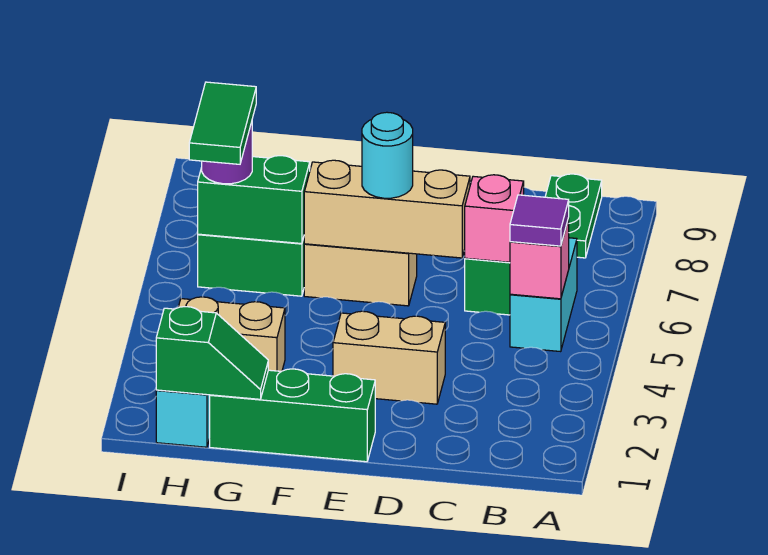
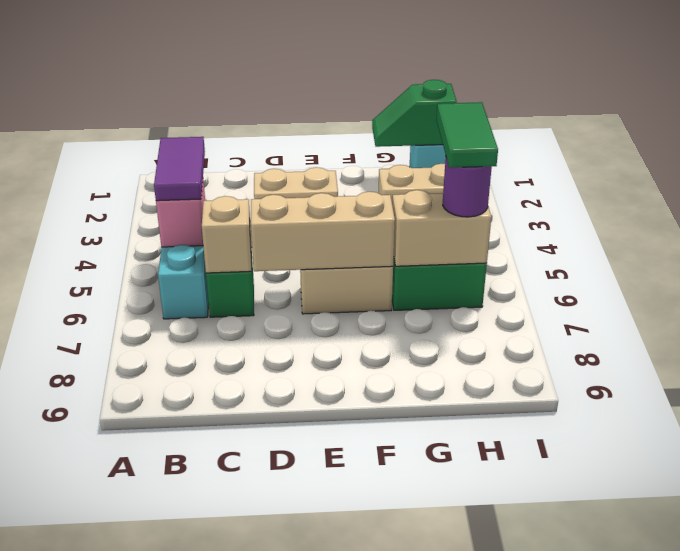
purple tile B5 level 3 -> purple tile B4:B5 level 3
green plate B8:B9 level 1 -> none
pink brick C6 level 2 -> tan brick C6 level 2
green brick E1:G1 level 1 -> none
cyan round brick E6 level 3 -> none
green brick G6:H6 level 2 -> tan brick G6:H6 level 2

